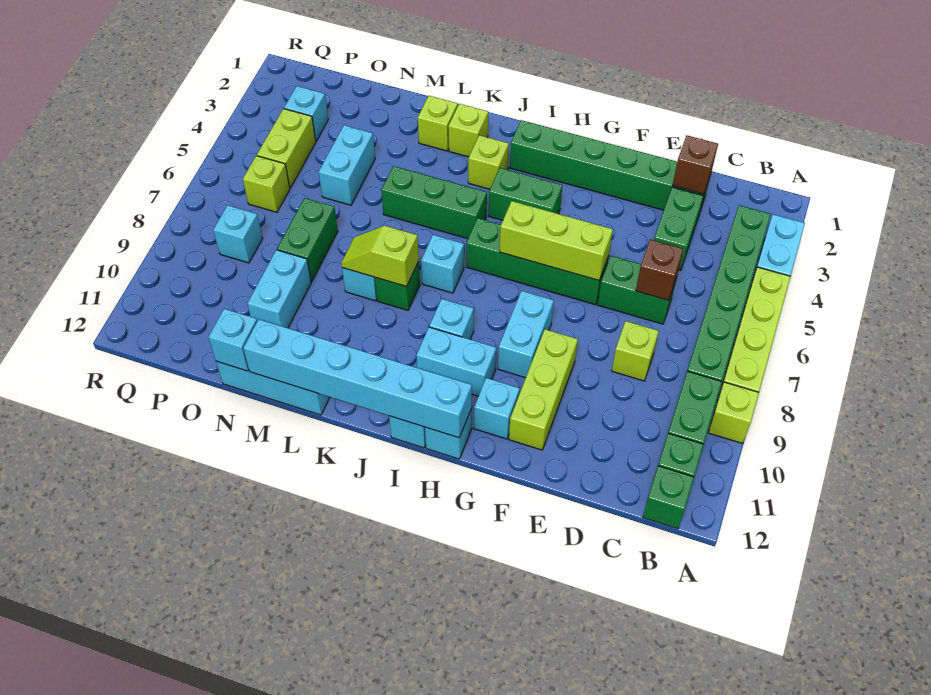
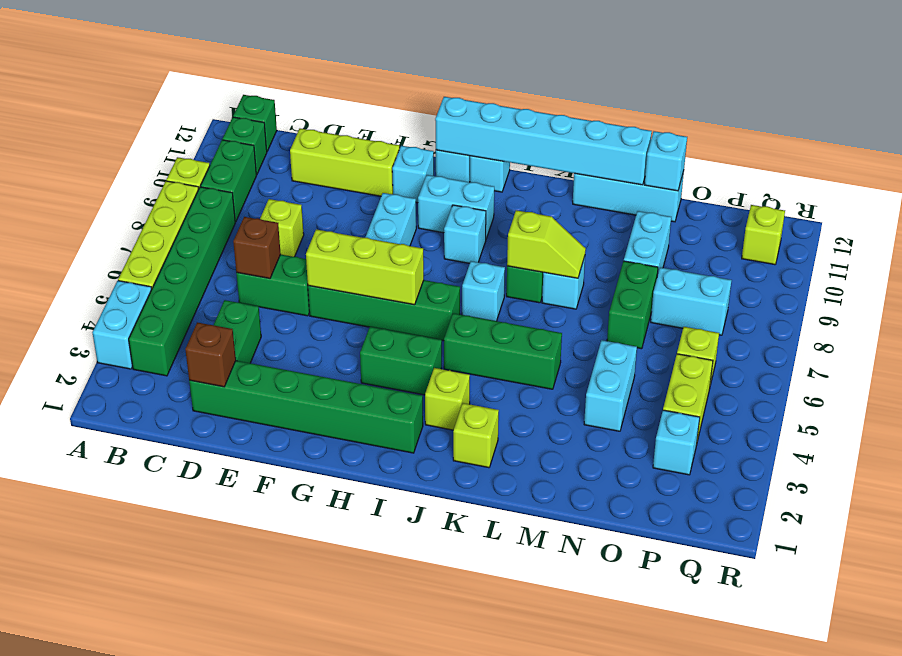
lime brick F9:F11 level 1 -> lime brick D11:F11 level 1
lime brick L2 level 1 -> lime brick Q11 level 1
cyan brick P8 level 1 -> cyan brick O8:P8 level 1

